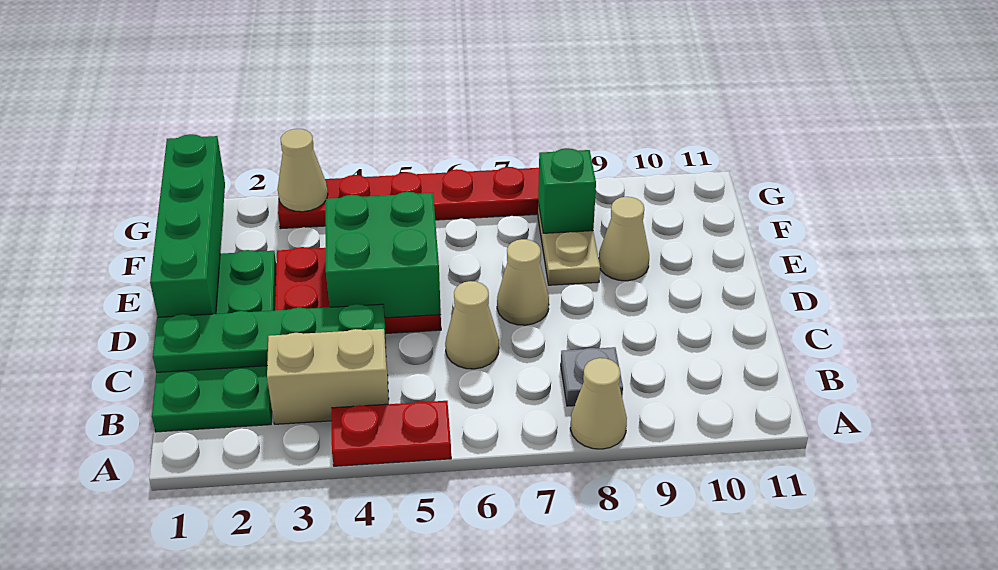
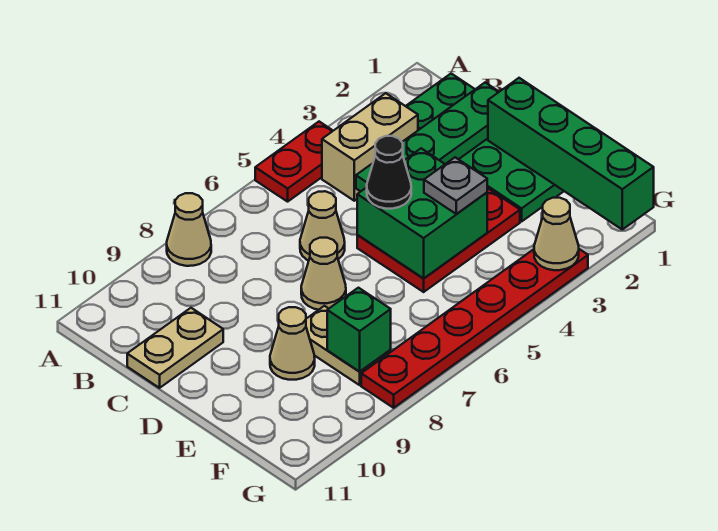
grey plate B8 level 1 -> grey plate E4 level 3
none -> tan plate C10:C11 level 1
none -> black cone D5 level 3

